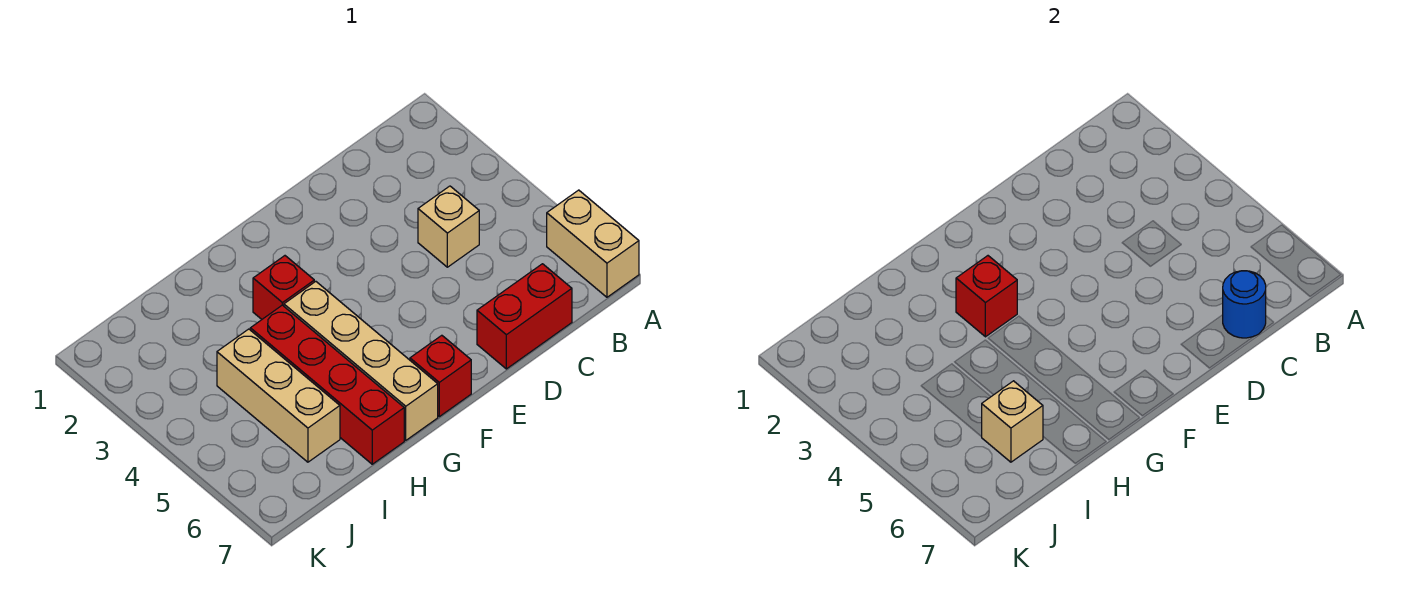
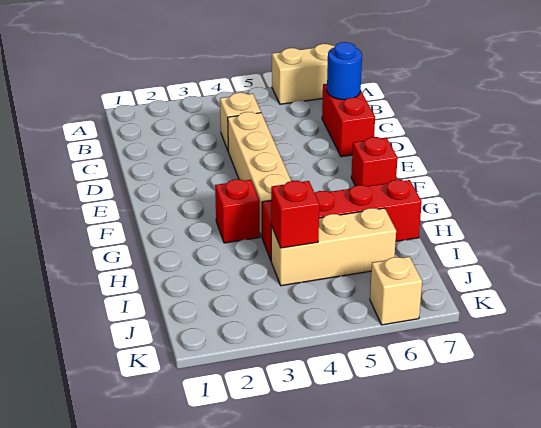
red brick G3 level 2 -> red brick I4 level 2
tan brick G4:G7 level 1 -> tan brick D4:G4 level 1
tan brick I6 level 2 -> tan brick K6 level 1

